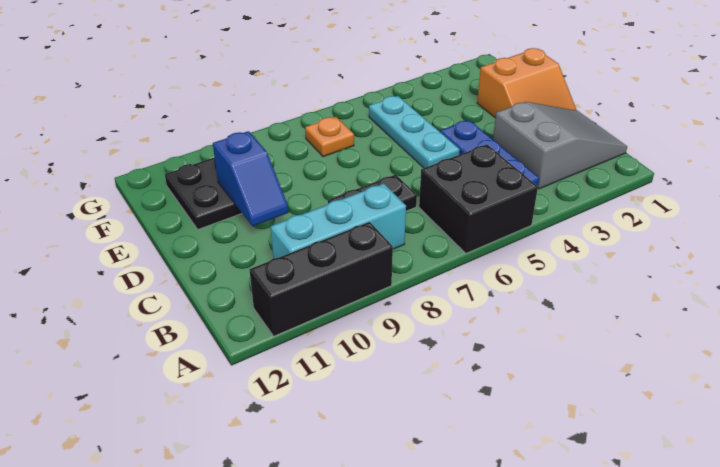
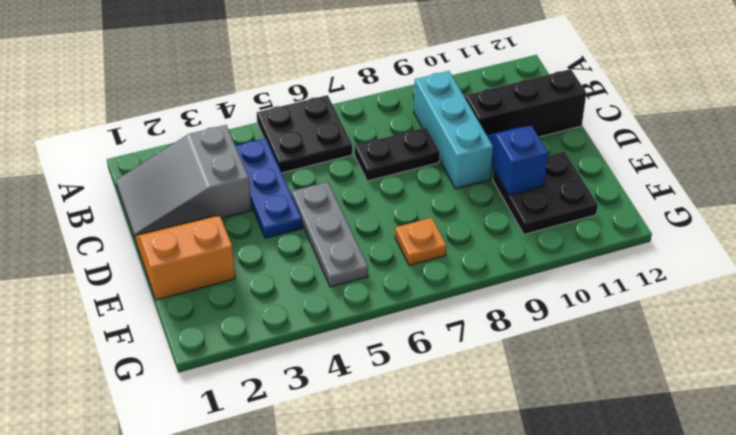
black brick A5:B6 level 1 -> black plate A5:B6 level 1
black brick A9:A11 level 1 -> black brick C10:C12 level 1
cyan brick B8:B10 level 1 -> cyan brick B9:D9 level 1
cyan plate D5:F5 level 1 -> grey plate D5:F5 level 1

